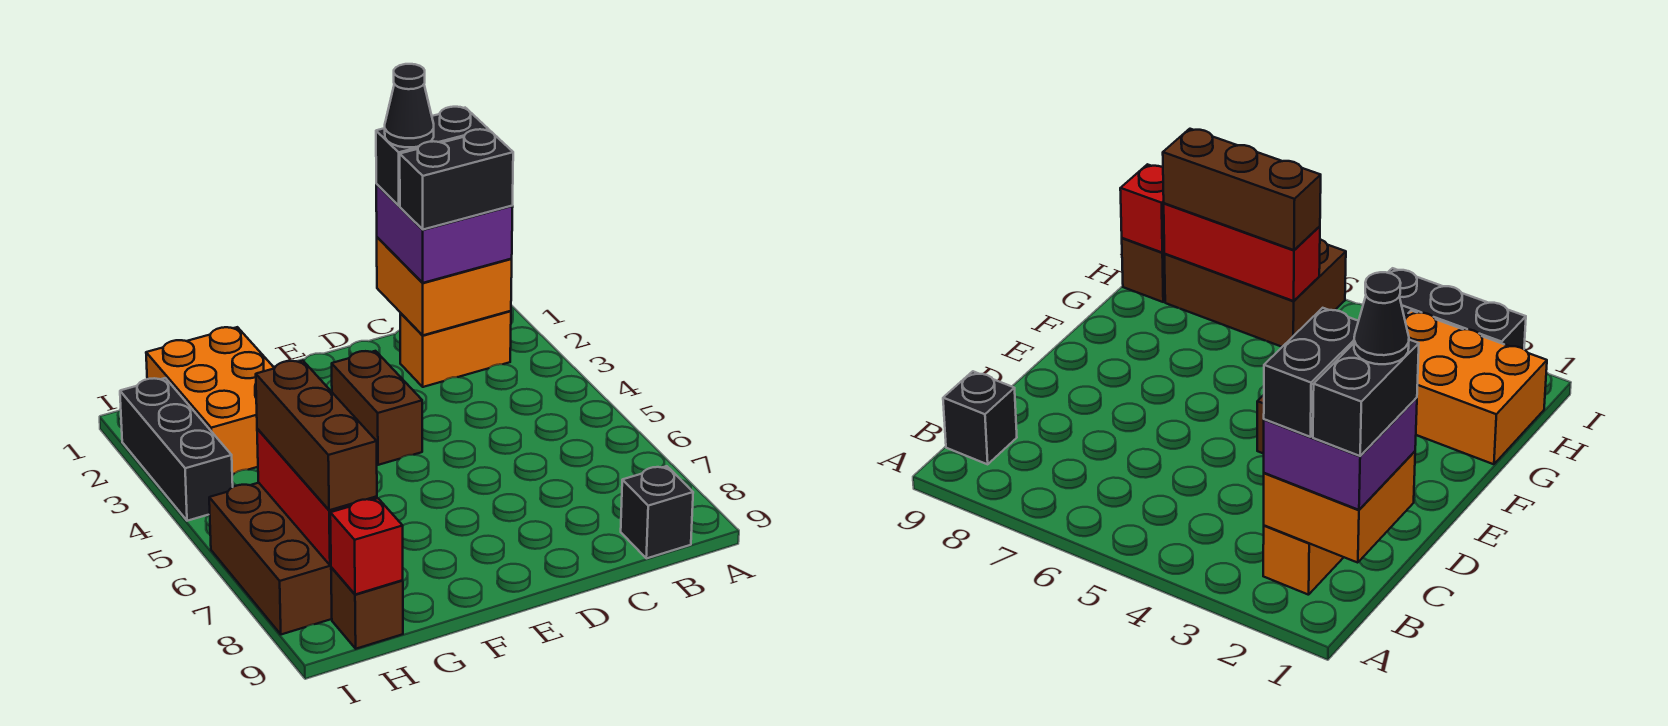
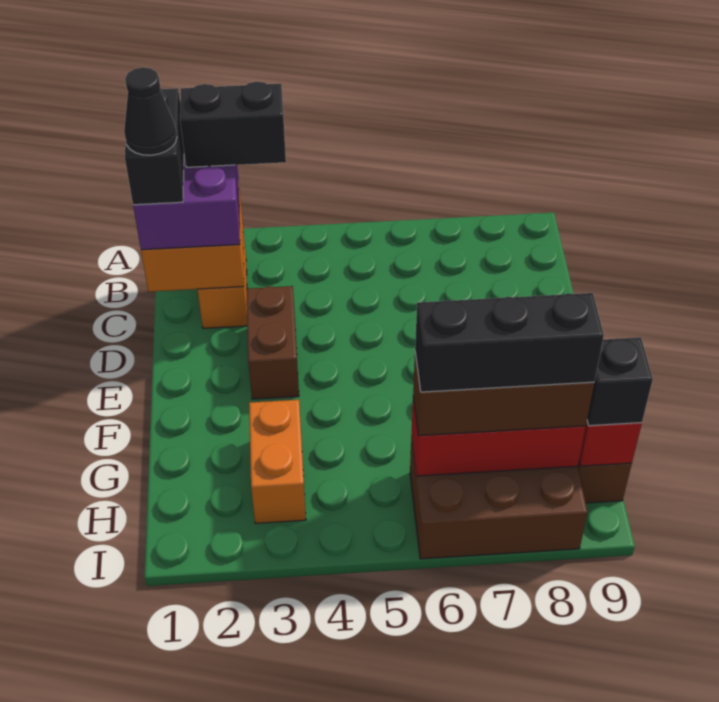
black brick B2:C2 level 4 -> black brick B2:B3 level 4
black brick B9 level 1 -> black brick H9 level 3
brown brick E3:E4 level 1 -> brown brick D3:E3 level 1
orange brick G1:H3 level 1 -> orange brick G3:H3 level 1
black brick I2:I4 level 1 -> black brick H6:H8 level 4

